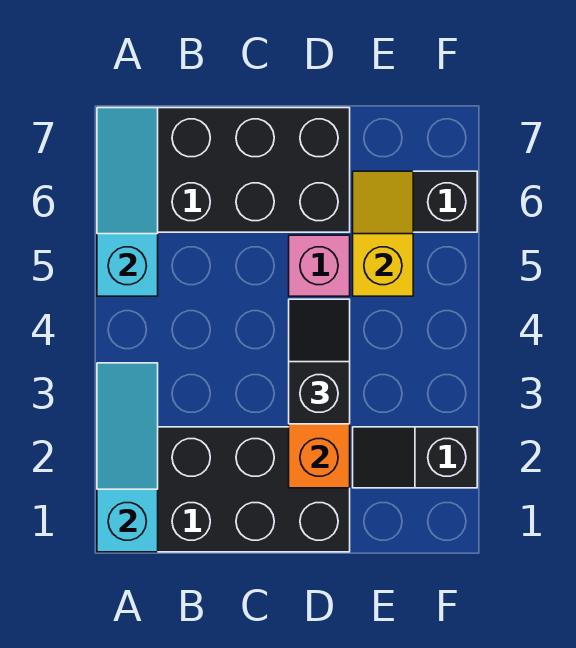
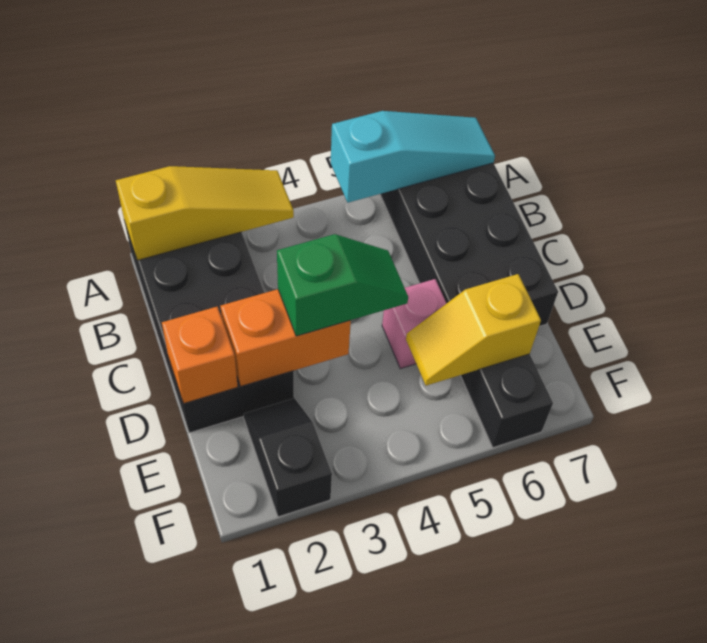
cyan slope A1:A3 level 2 top 1 -> yellow slope A1:A3 level 2 top 1
none -> orange brick D1 level 2
black slope D3:D4 level 3 top 3 -> green slope D3:D4 level 3 top 3
yellow slope E5:E6 level 2 top 5 -> yellow slope E5:E6 level 2 top 6

